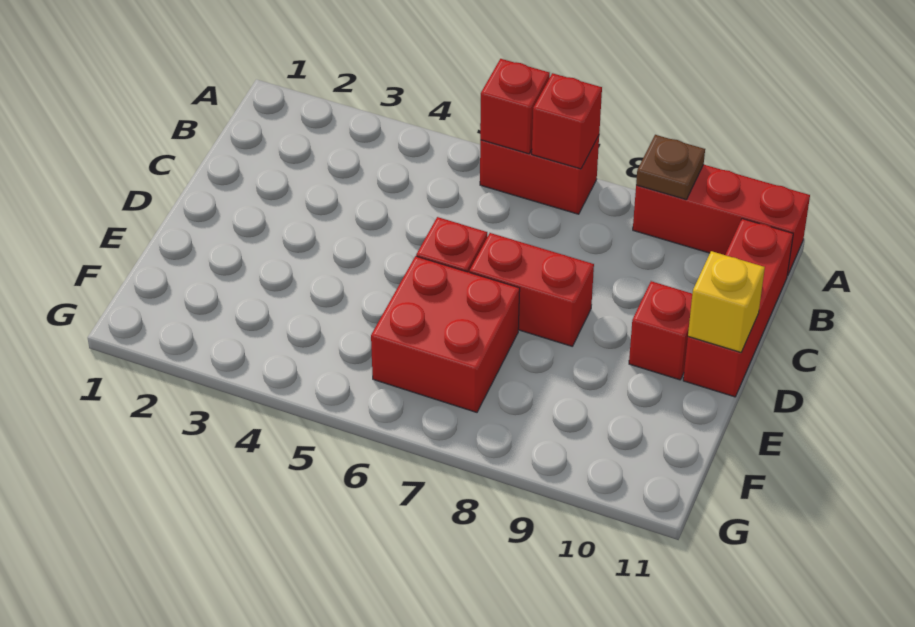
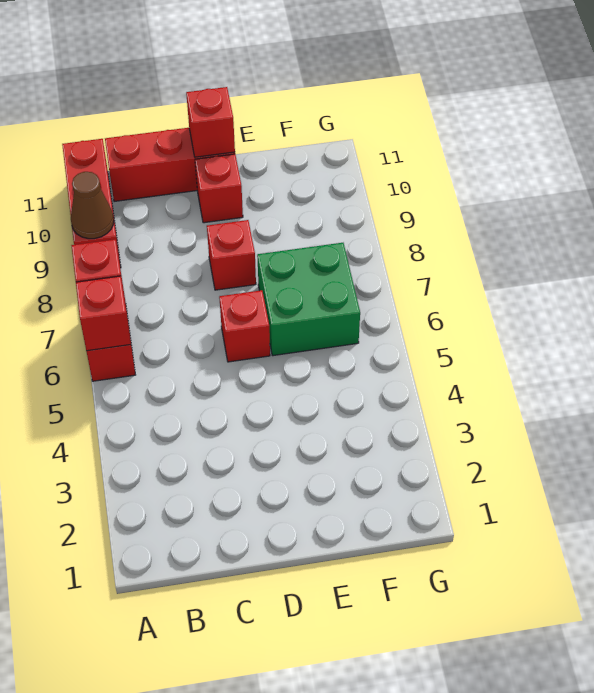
brown plate A9 level 2 -> brown cone A9 level 2
red brick D7:D8 level 1 -> red brick D8 level 1
yellow brick D11 level 2 -> red brick D11 level 2
red brick E6:F7 level 1 -> green brick E6:F7 level 1

